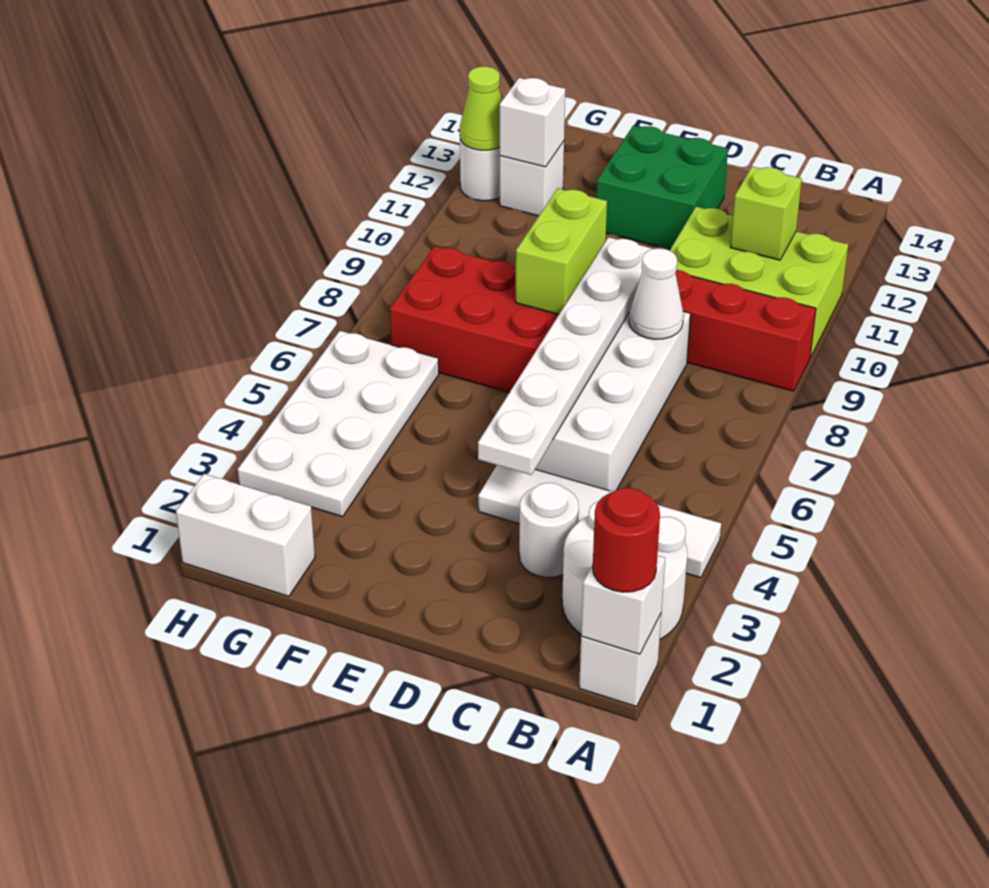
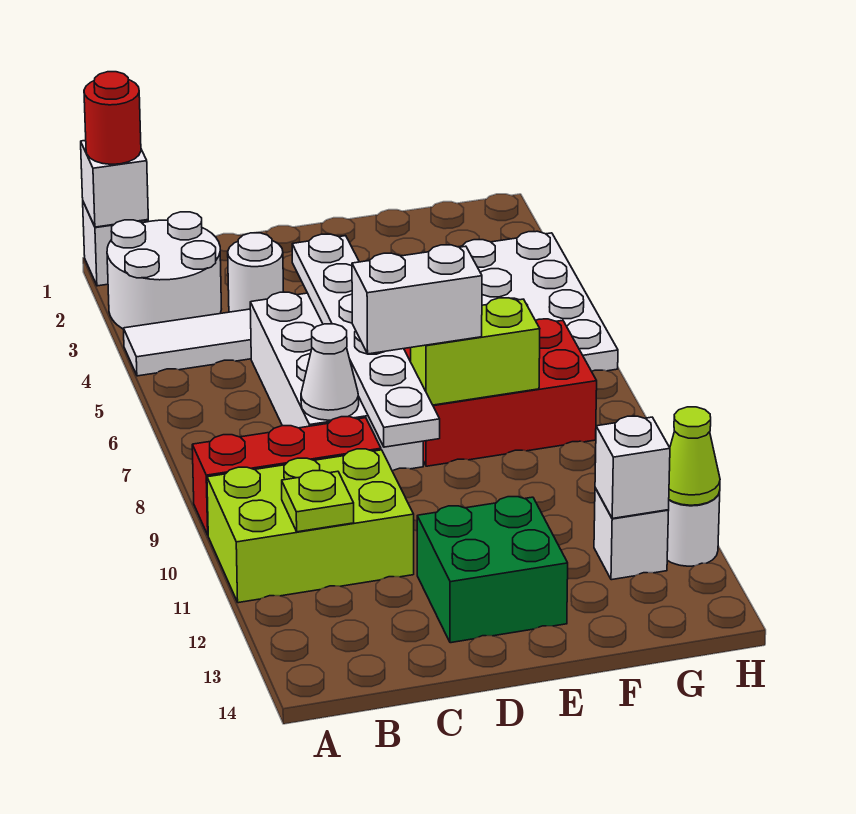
lime brick B11 level 2 -> lime plate B11 level 2
lime brick E8:E9 level 2 -> lime brick E8:F8 level 2
white brick G1:H1 level 1 -> white brick D8:E8 level 3

